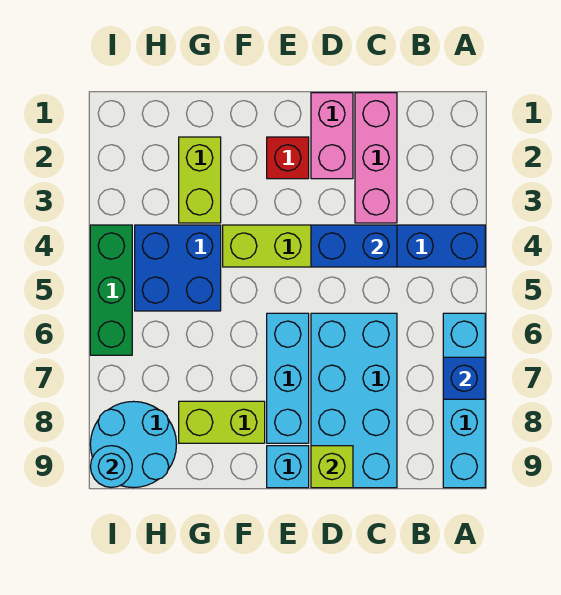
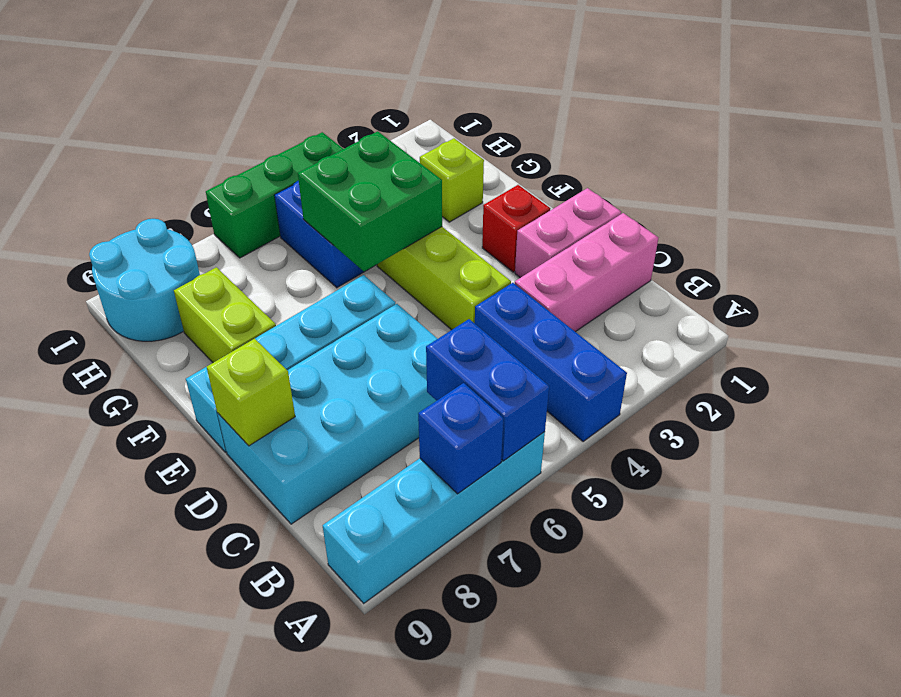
blue brick C4:D4 level 2 -> blue brick A6:B6 level 2
none -> green brick F4:G5 level 2
lime brick G2:G3 level 1 -> lime brick G2 level 1
cyan round brick I9 level 2 -> none

